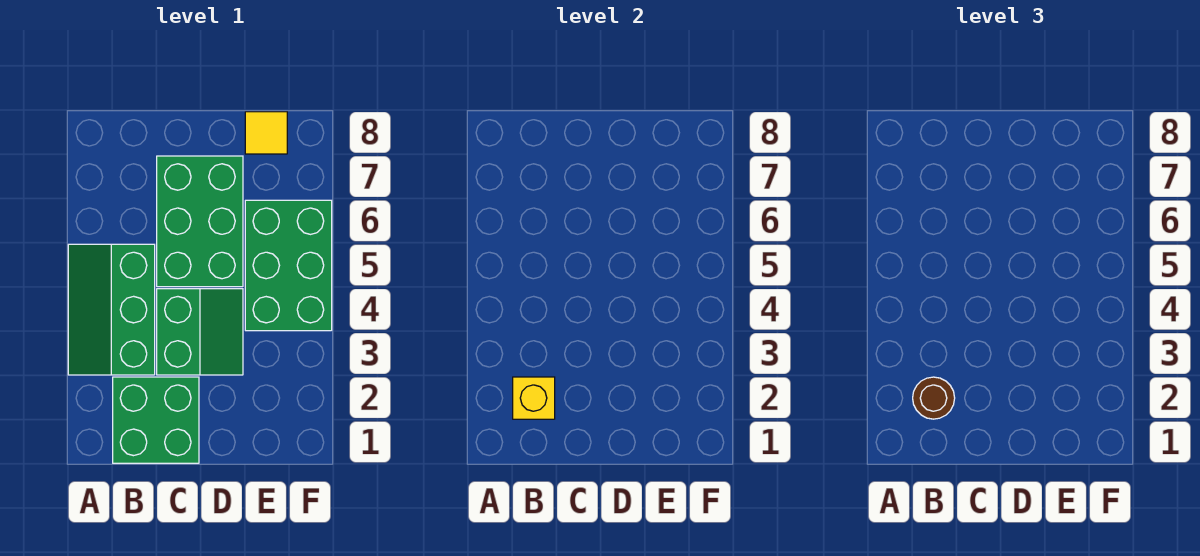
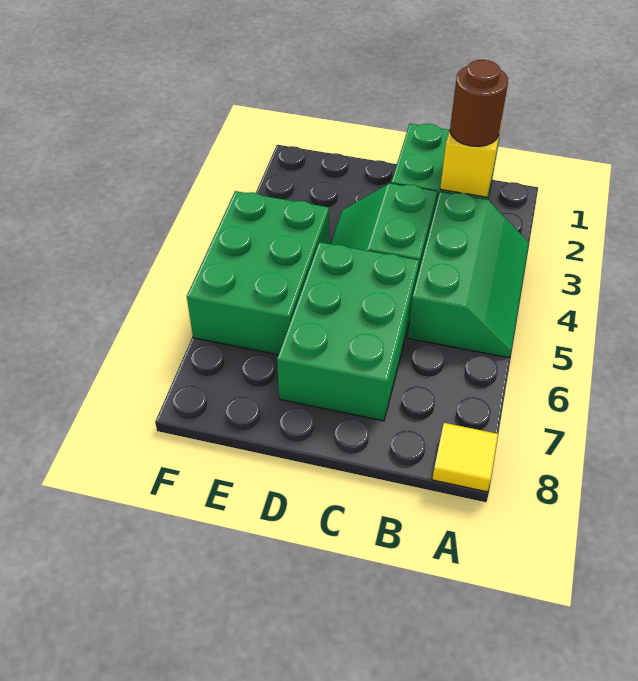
yellow tile E8 level 1 -> yellow tile A8 level 1

